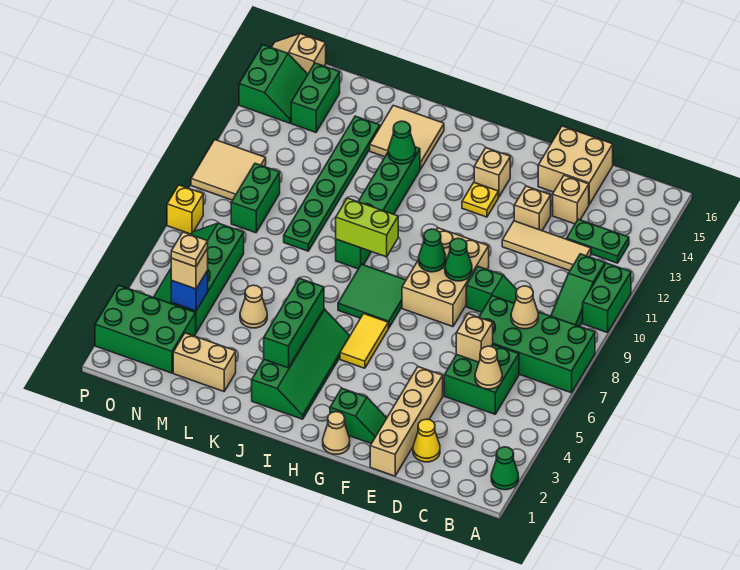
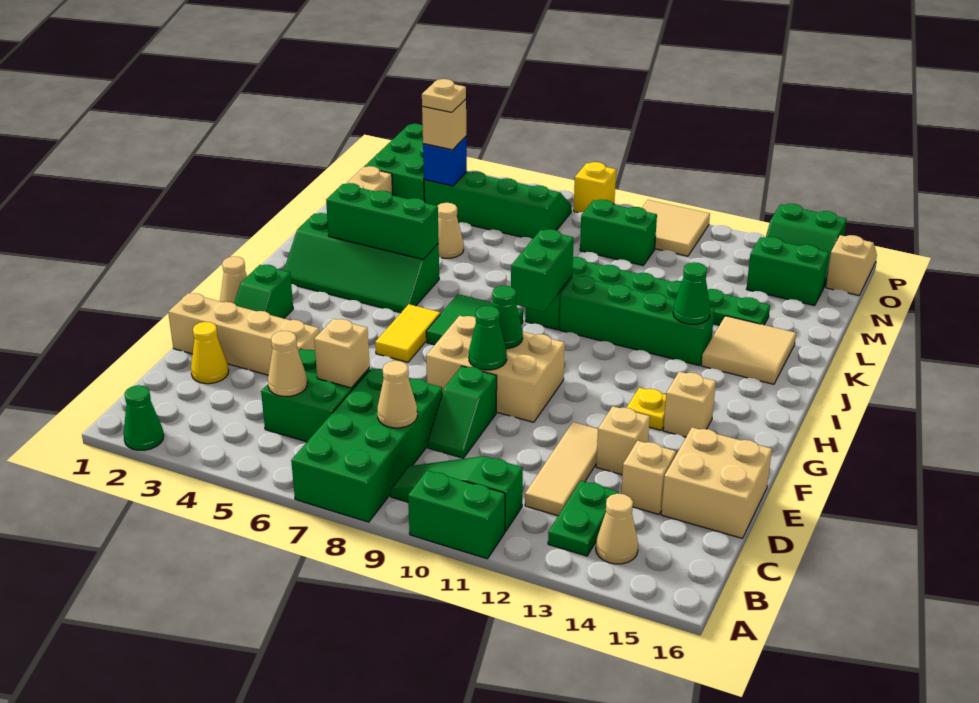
none -> tan cone B14 level 1
yellow tile H5:H6 level 1 -> yellow tile G6:H6 level 1
lime brick I9:J9 level 2 -> green brick I9:J9 level 2

